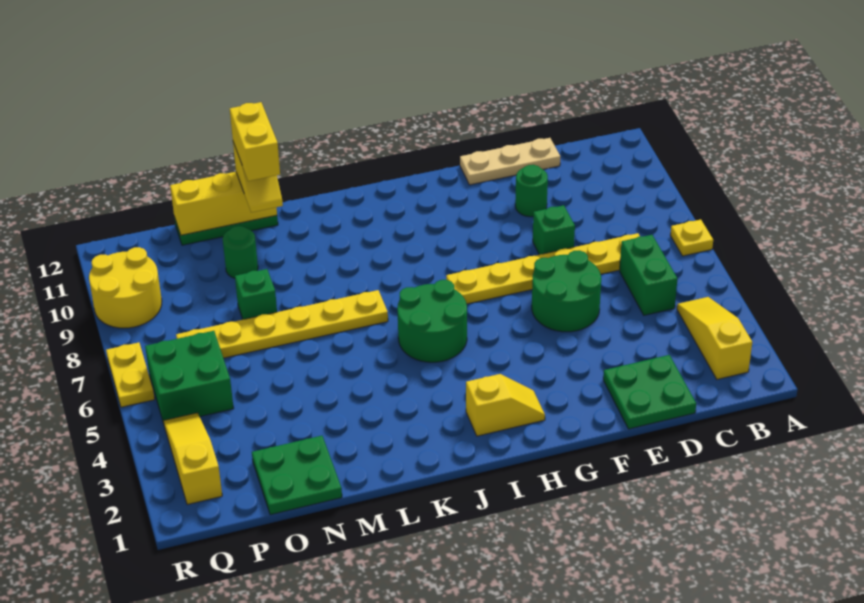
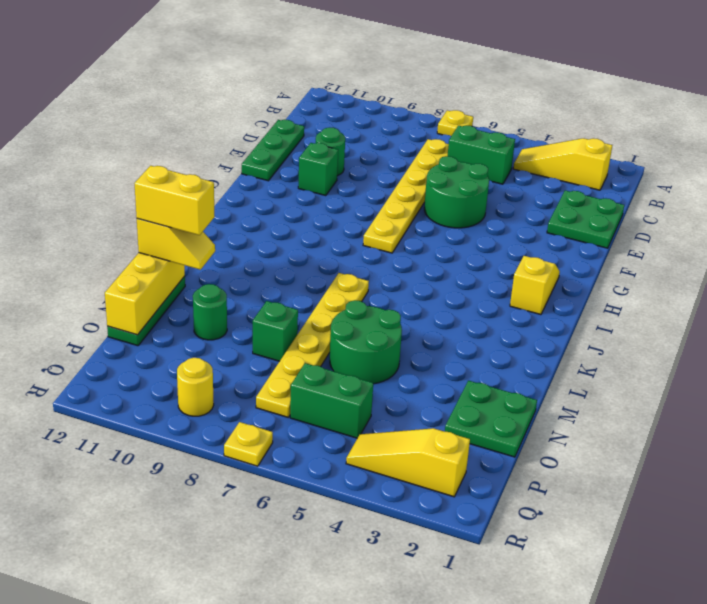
tan plate D12:F12 level 1 -> green plate D12:F12 level 1
green brick E8 level 1 -> green brick F10 level 1
green round brick I5:J6 level 1 -> green round brick M5:N6 level 1
green brick P5:Q6 level 1 -> green brick P5:P6 level 1
yellow round brick Q9:R10 level 1 -> yellow round brick Q9 level 1
yellow plate R6:R7 level 1 -> yellow plate R7 level 1

